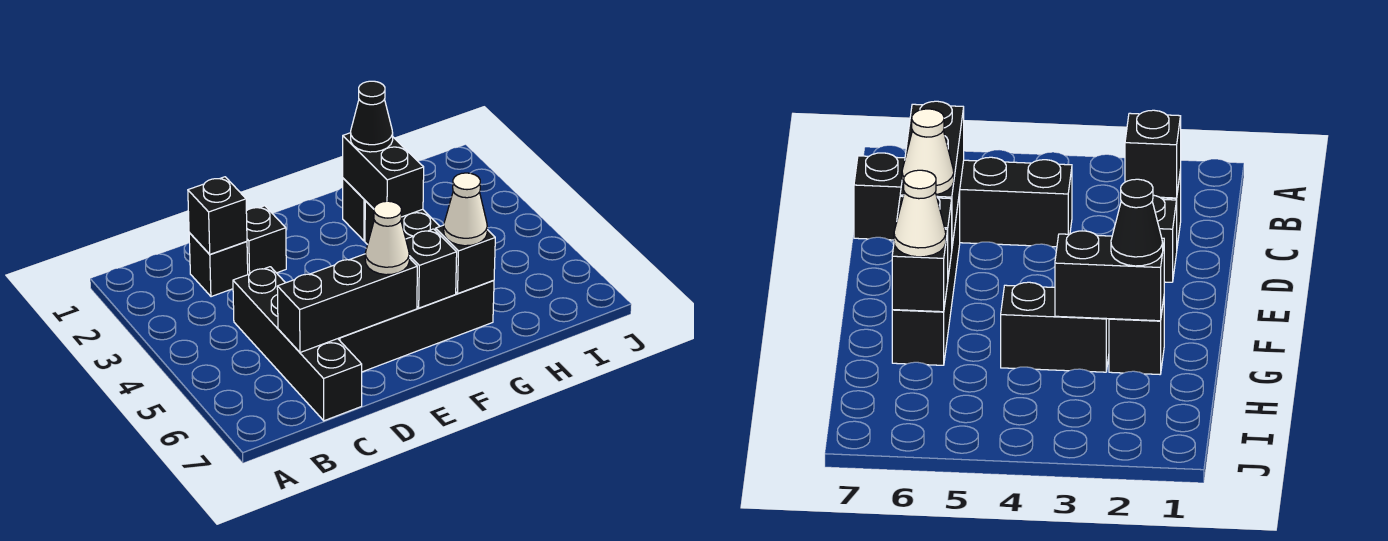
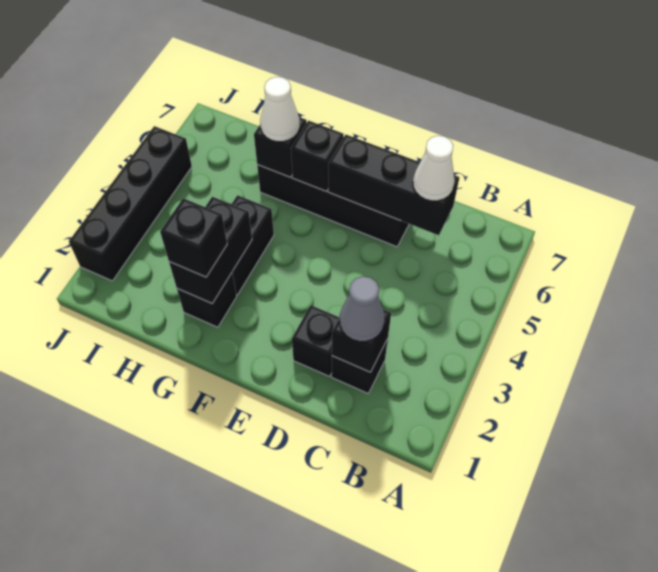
none -> grey cone C2 level 3
black brick C4:C7 level 1 -> black brick J2:J5 level 1
white cone E6 level 3 -> white cone C6 level 3
black cone G2 level 3 -> black brick G2 level 3

